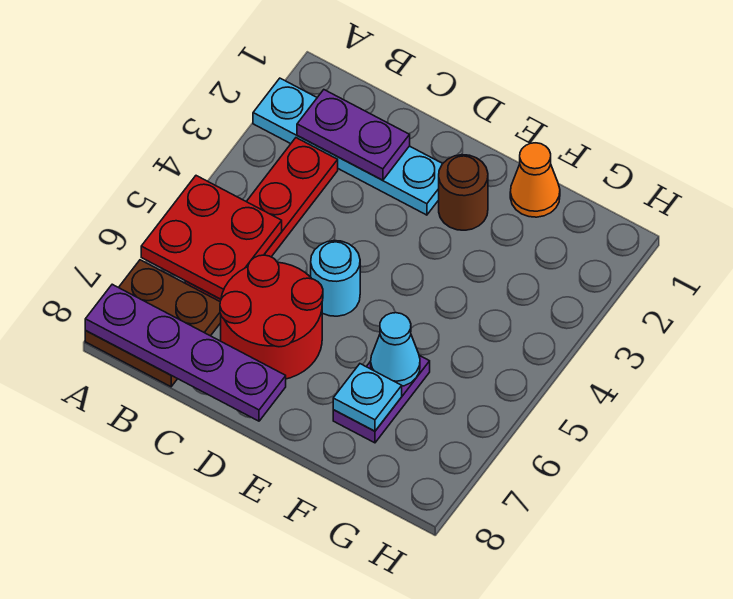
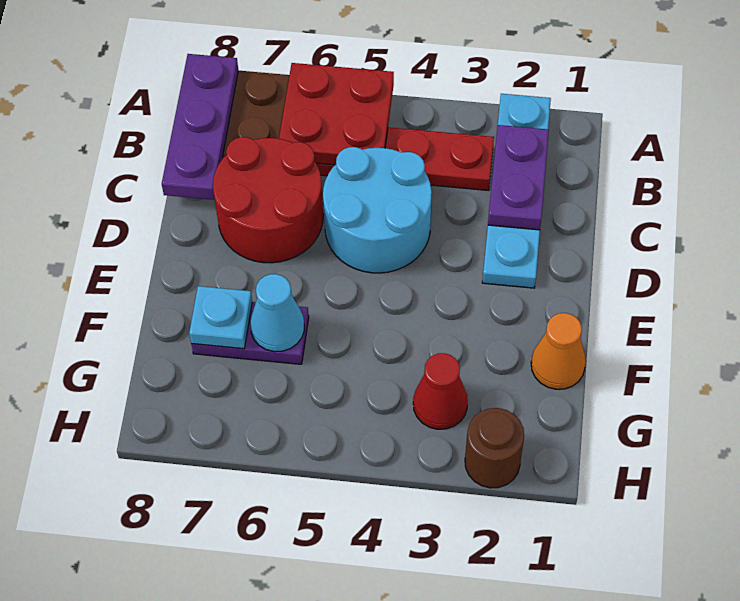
purple plate A8:D8 level 2 -> purple plate A8:C8 level 2
cyan round brick D5 level 1 -> cyan round brick C4:D5 level 1
brown round brick E2 level 1 -> brown round brick H2 level 1
none -> red cone G3 level 1

